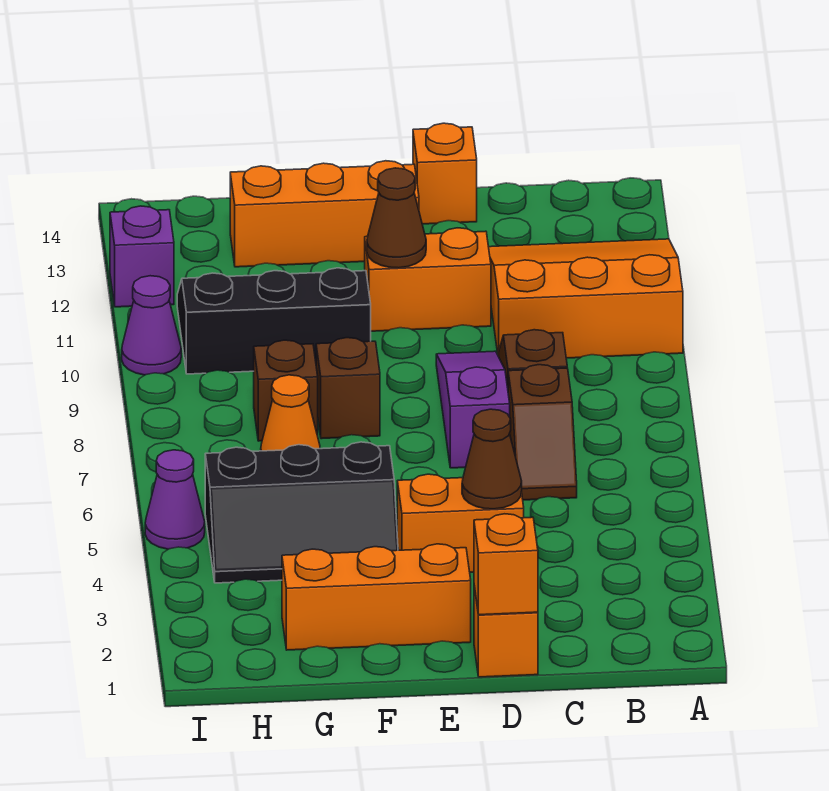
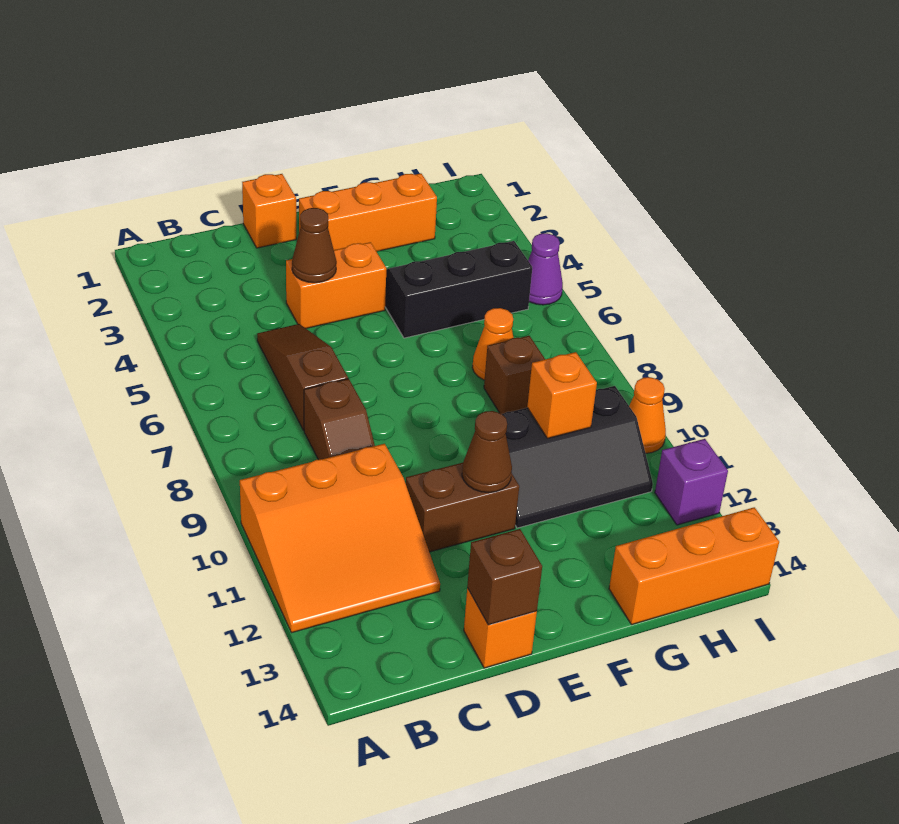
brown slope C6:C7 level 1 top 7 -> brown slope C5:C7 level 1 top 7
orange brick D1 level 2 -> orange brick G10 level 2
purple slope D7:D9 level 1 top 7 -> none
orange brick D11:E11 level 1 -> brown brick D11:E11 level 1
orange brick E13:G13 level 1 -> orange brick G14:I14 level 1
brown brick F8 level 1 -> brown brick D14 level 2
purple cone I10 level 1 -> orange cone I10 level 1

